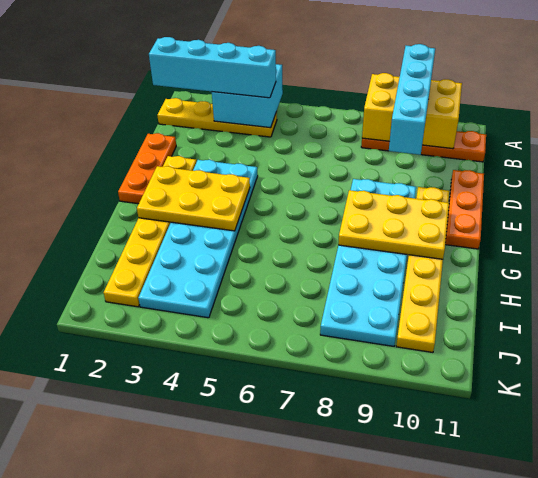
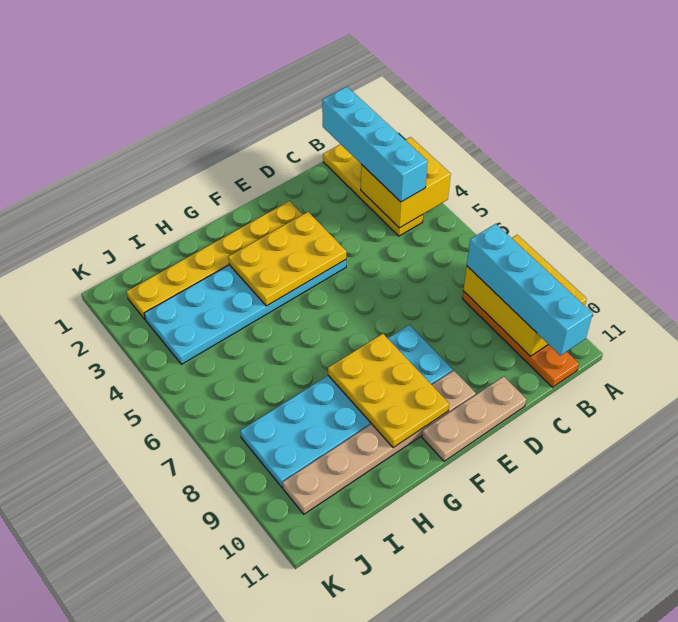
cyan brick A3:B4 level 2 -> yellow brick A3:B4 level 2
cyan brick A9:D9 level 3 -> cyan brick B8:B11 level 3
orange plate D1:F1 level 1 -> none
orange plate D11:F11 level 1 -> tan plate D11:F11 level 1
yellow plate E10:J10 level 1 -> tan plate E10:J10 level 1
yellow plate F2:G4 level 2 -> yellow plate E3:G4 level 2

